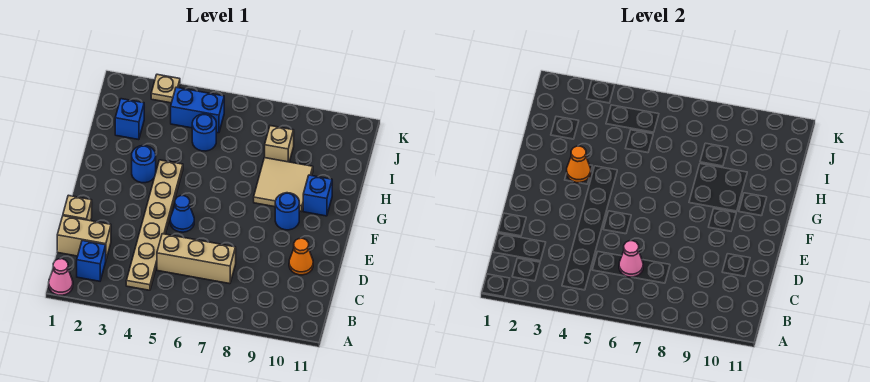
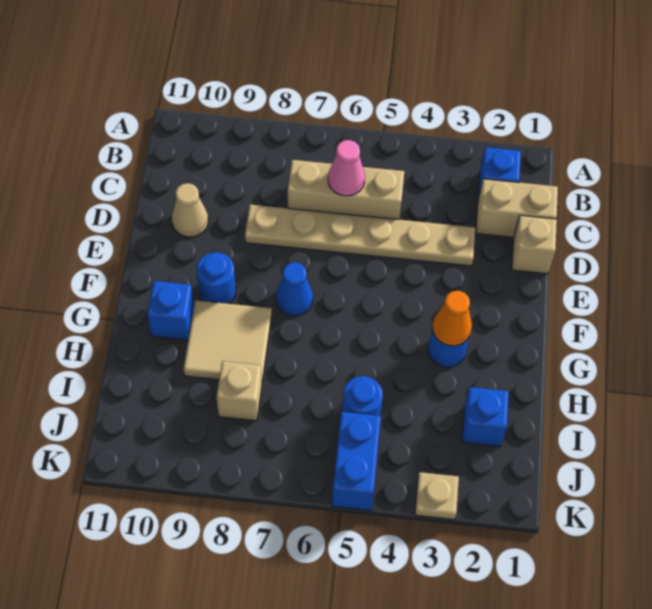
pink cone A1 level 1 -> none
tan plate B4:G4 level 1 -> tan plate D3:D8 level 1
orange cone D10 level 1 -> tan cone D10 level 1
blue cone E5 level 1 -> blue cone F7 level 1
blue brick J4:J5 level 1 -> blue brick J5:K5 level 1

